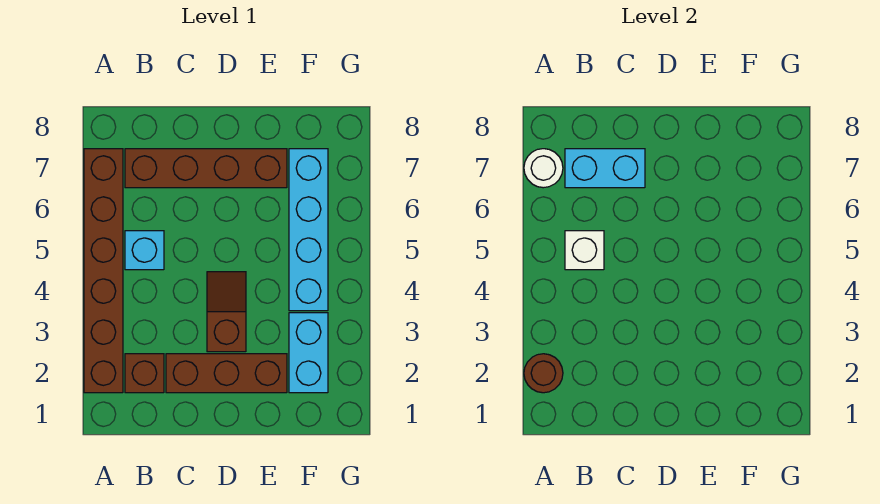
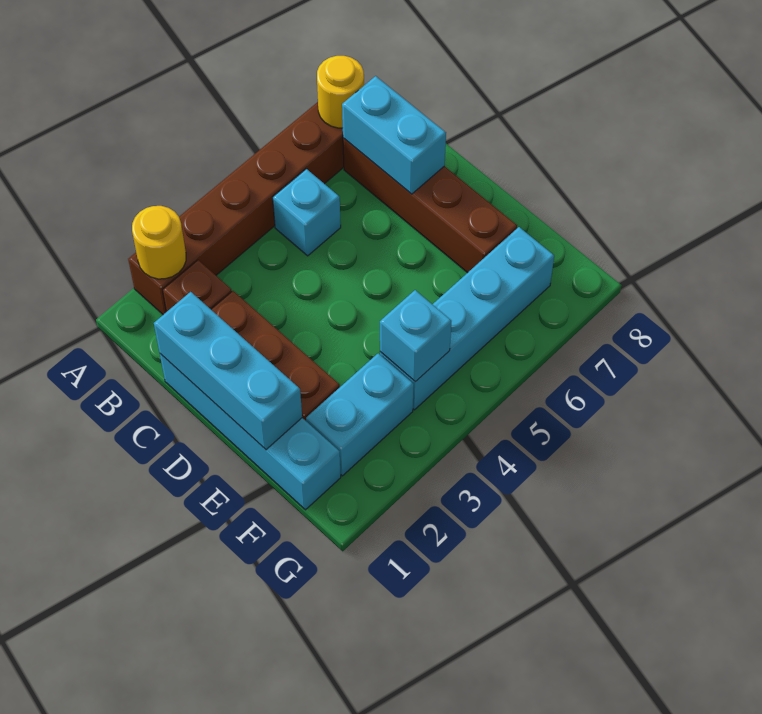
brown round brick A2 level 2 -> yellow round brick A2 level 2
white round brick A7 level 2 -> yellow round brick A7 level 2
white brick B5 level 2 -> none
none -> cyan brick C1:F1 level 1
none -> cyan brick C1:E1 level 2
brown slope D3:D4 level 1 top 3 -> none
none -> cyan brick F4 level 2

